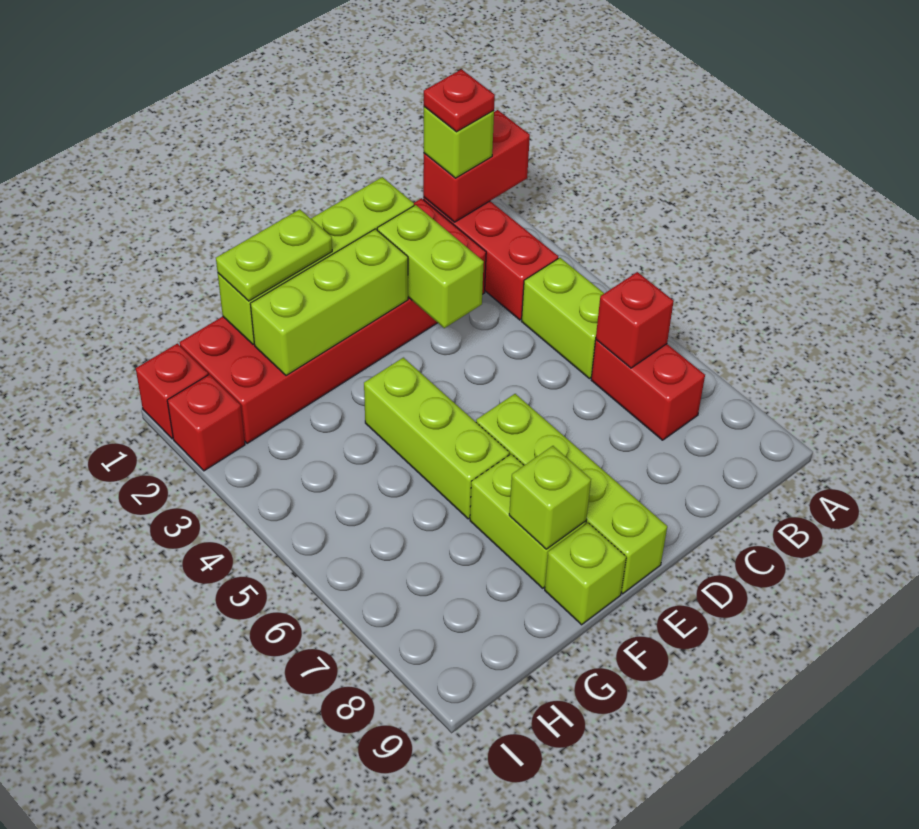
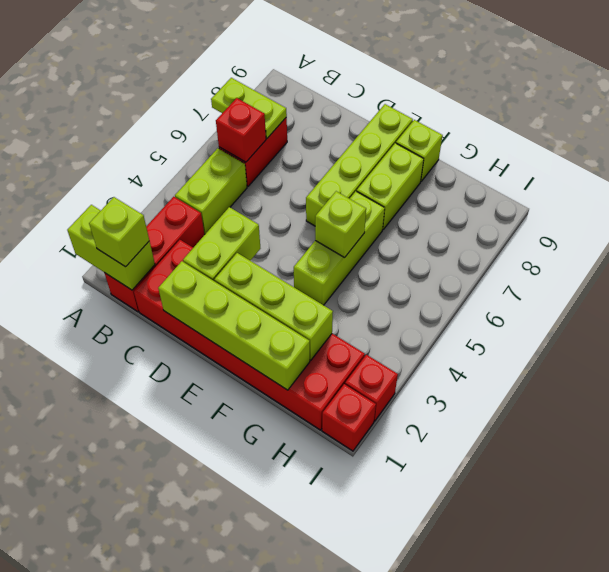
red brick A1:B1 level 2 -> lime brick A1:B1 level 2
red plate B1 level 4 -> none
lime plate F1:G1 level 3 -> lime plate A7:B7 level 2
lime brick F8 level 2 -> lime brick F5 level 2

